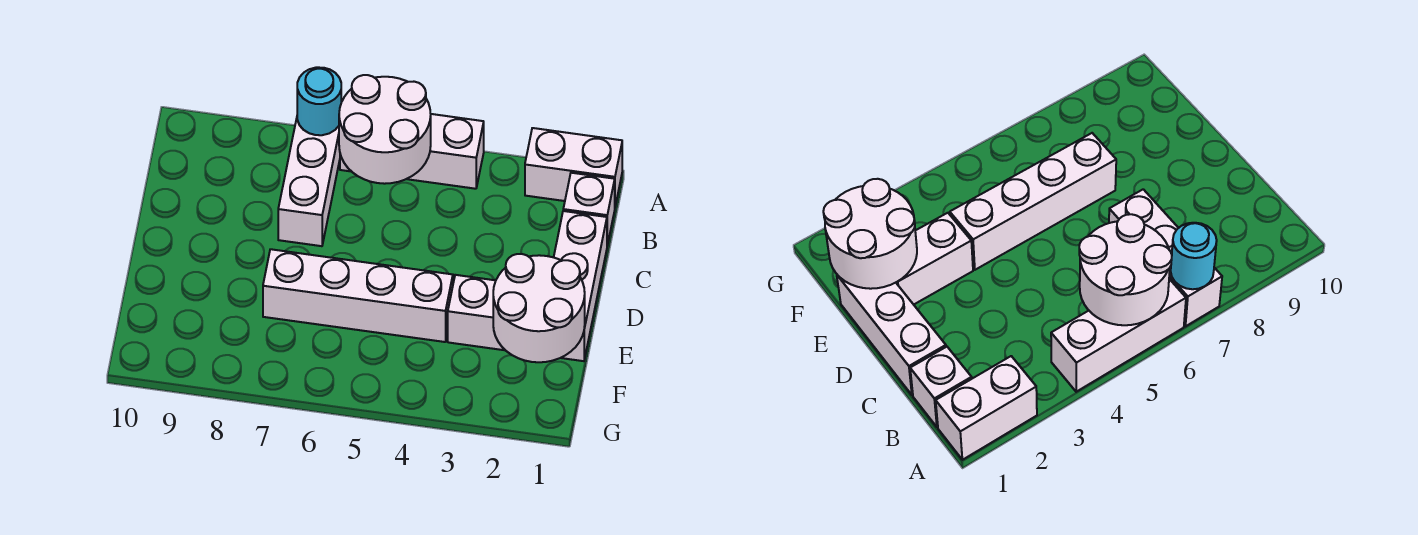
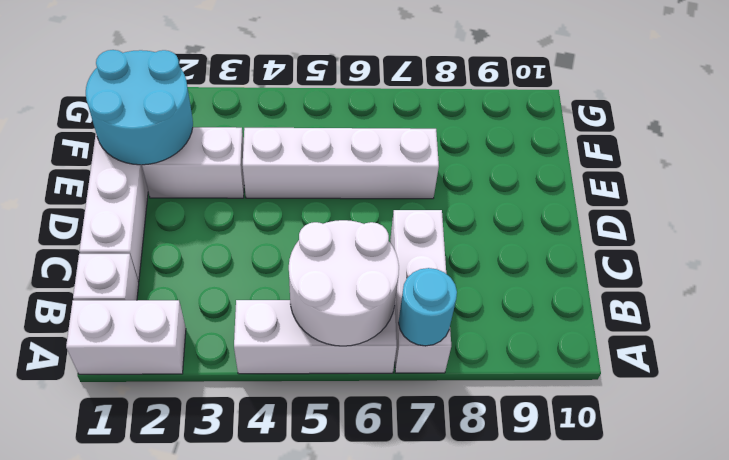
white round brick E1:F2 level 2 -> cyan round brick E1:F2 level 2

